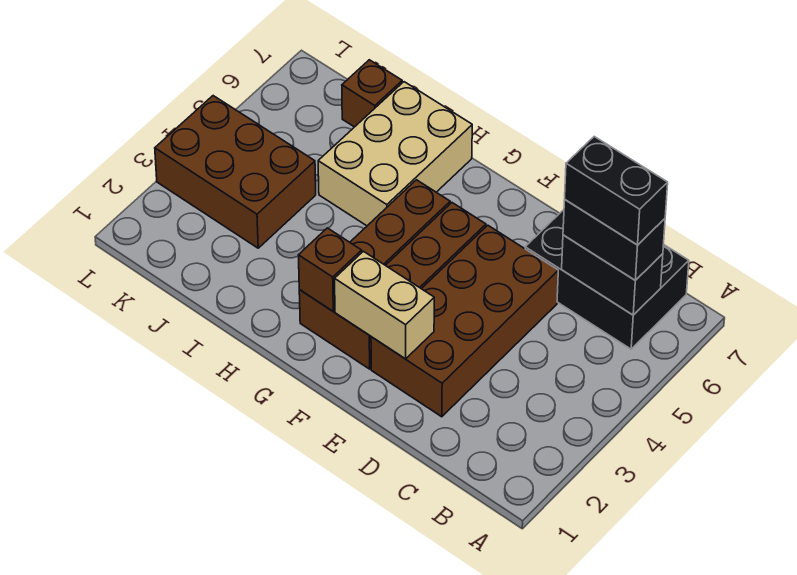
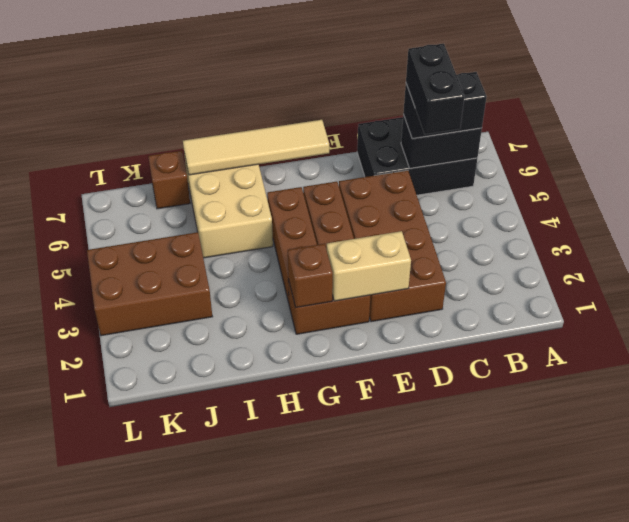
black brick B6:C6 level 4 -> black brick C5:C6 level 4
none -> tan tile F7:I7 level 2

